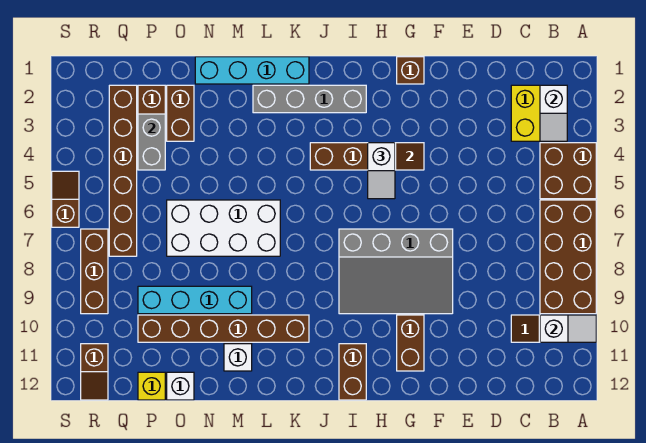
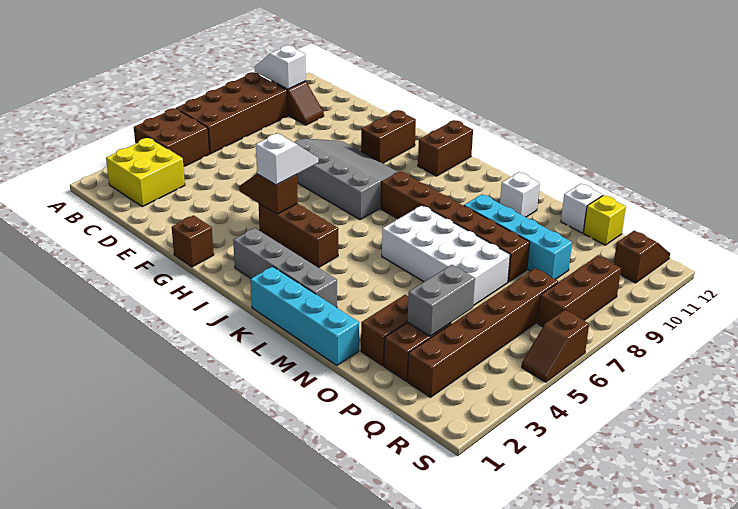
white slope B2:B3 level 2 top 2 -> none
brown brick K10:P10 level 1 -> brown brick J8:O8 level 1

